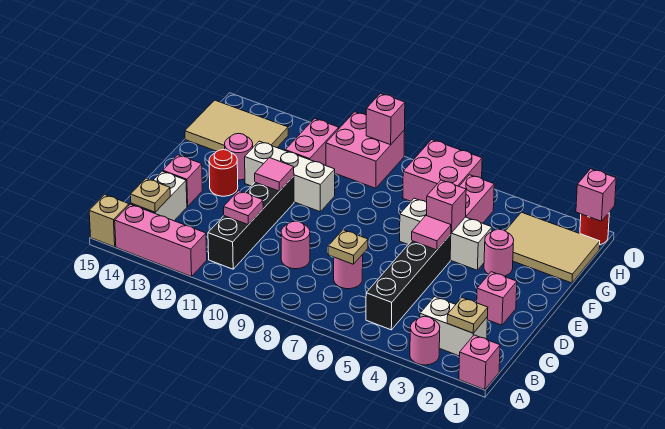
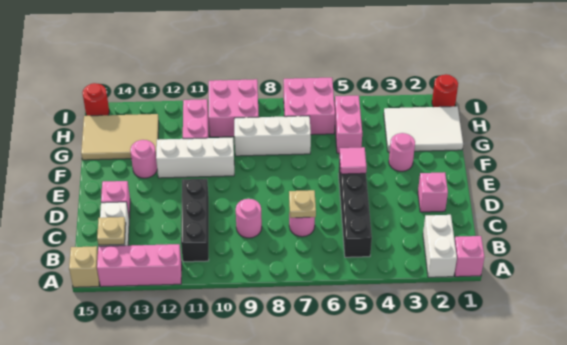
pink round brick A3 level 1 -> none
white brick B2:B3 level 1 -> white brick A2:B2 level 1
tan plate B2 level 2 -> none
black brick B11:E11 level 1 -> black brick B11:D11 level 1
pink plate C11 level 2 -> none
pink tile E11 level 2 -> none
red round brick E13 level 1 -> red round brick I15 level 1
white brick F4:F6 level 1 -> white brick G7:G9 level 1
pink brick F5 level 2 -> none
tan tile G1:H3 level 1 -> white tile G1:H3 level 1
pink brick I1 level 2 -> none
pink brick I9 level 2 -> none

